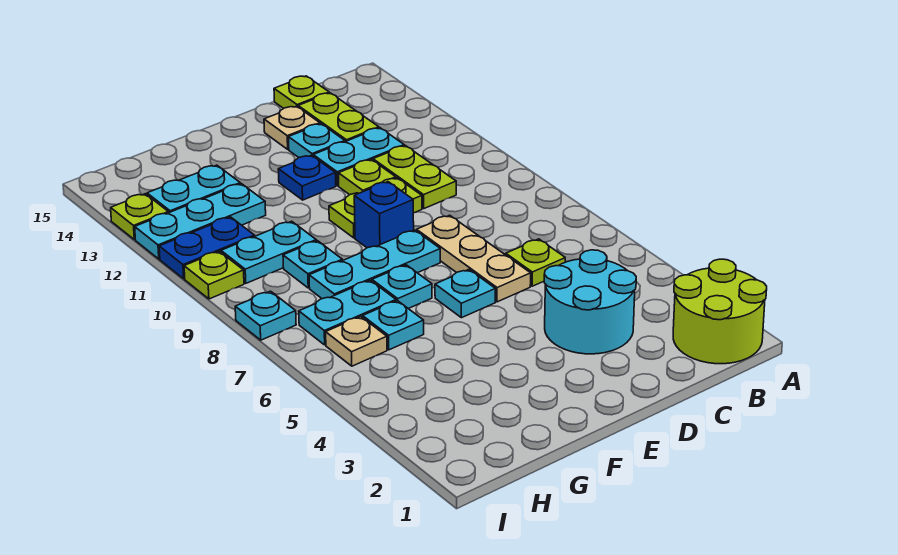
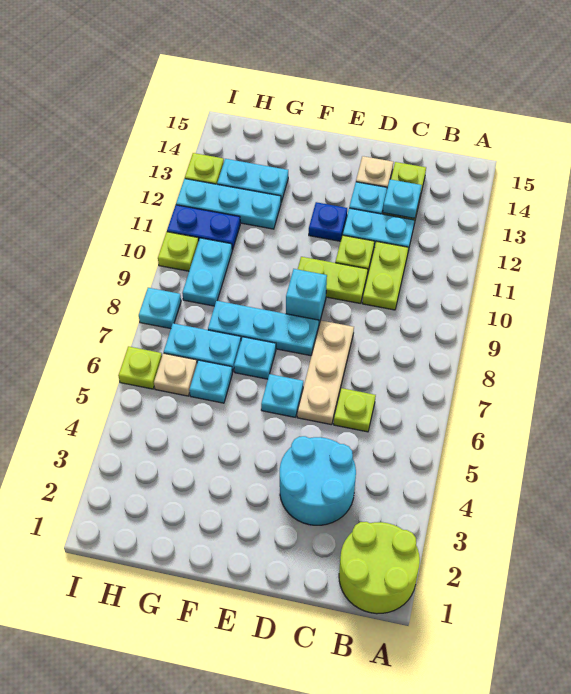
lime plate C15 level 1 -> lime plate I6 level 1
blue brick E9 level 1 -> cyan brick E9 level 1
cyan plate G9 level 1 -> cyan plate C13 level 2
cyan plate G10:H10 level 1 -> cyan plate H9:H10 level 1

